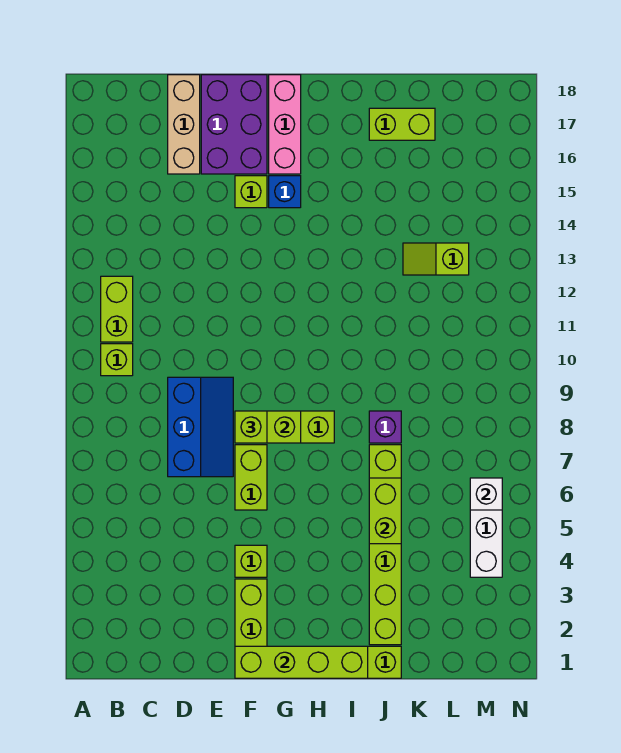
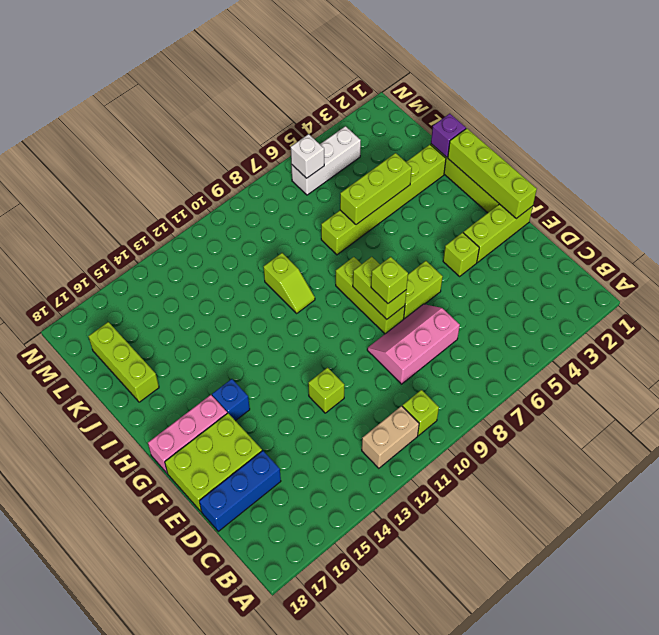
lime brick B11:B12 level 1 -> tan brick B11:B12 level 1
blue slope D7:E9 level 1 top D -> pink slope D7:E9 level 1 top D
tan brick D16:D18 level 1 -> blue brick D16:D18 level 1
purple brick E16:F18 level 1 -> lime brick E16:F18 level 1
lime brick F15 level 1 -> lime brick E12 level 1
lime brick J5:J6 level 2 -> lime brick J4:J6 level 2
purple brick J8 level 1 -> purple brick J1 level 2
lime brick J17:K17 level 1 -> lime brick J17:L17 level 1
lime slope K13:L13 level 1 top L -> lime slope I10:J10 level 1 top J

